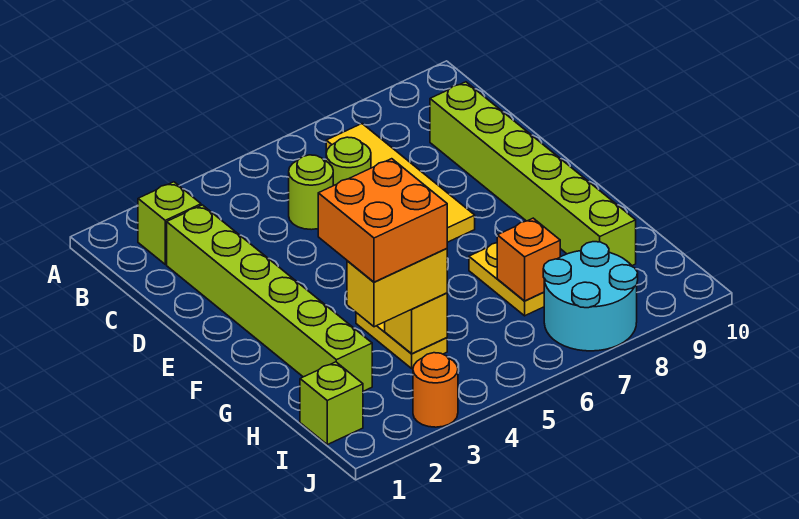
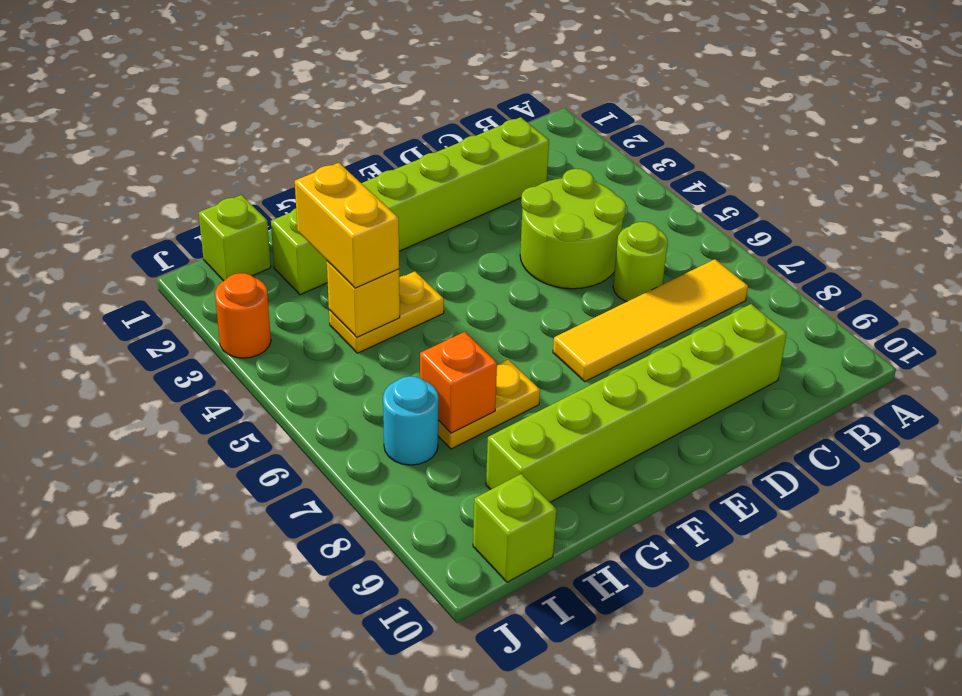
lime brick B2 level 1 -> lime brick I10 level 1
lime round brick C5 level 1 -> lime round brick C4:D5 level 1
orange brick G3:H4 level 4 -> none
cyan round brick I7:J8 level 1 -> cyan round brick I7 level 1

